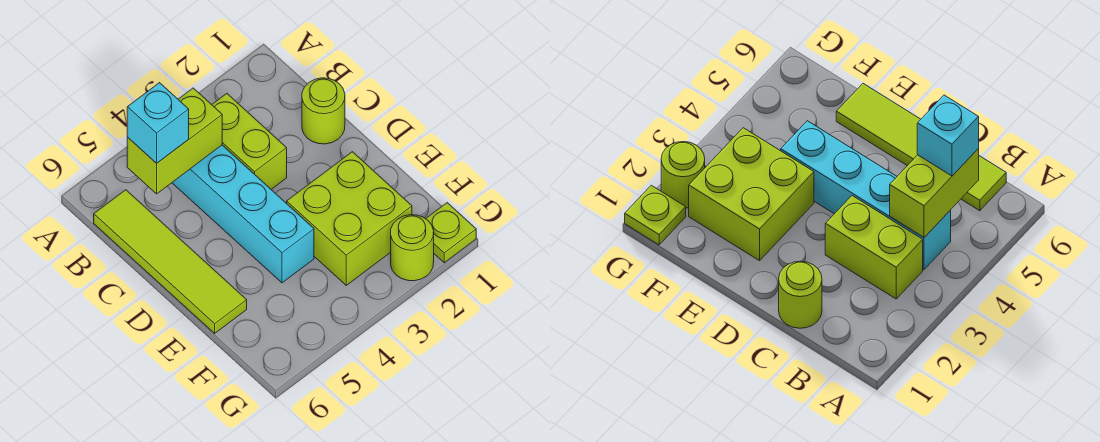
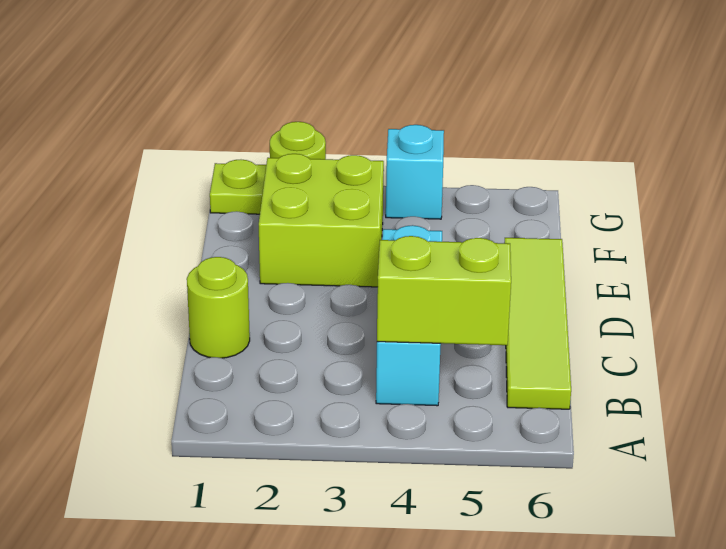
lime brick B3:C3 level 1 -> none
cyan brick B4:E4 level 1 -> cyan brick B4:D4 level 1
cyan brick B5 level 3 -> cyan brick G4 level 1

